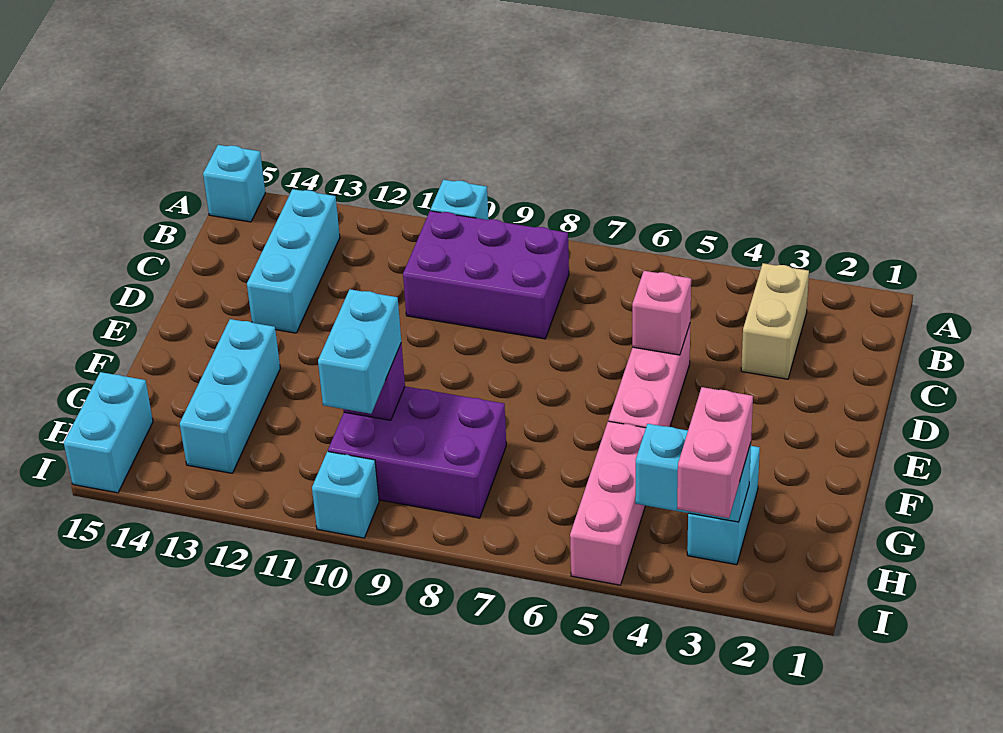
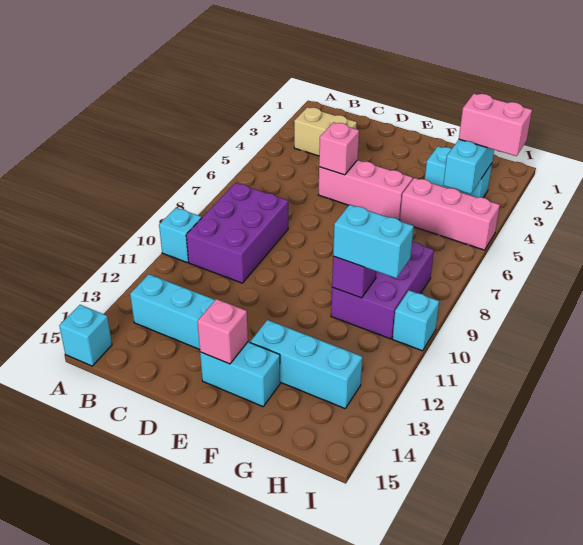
none -> pink brick E14 level 2
cyan brick H15:I15 level 1 -> cyan brick E14:F14 level 1

